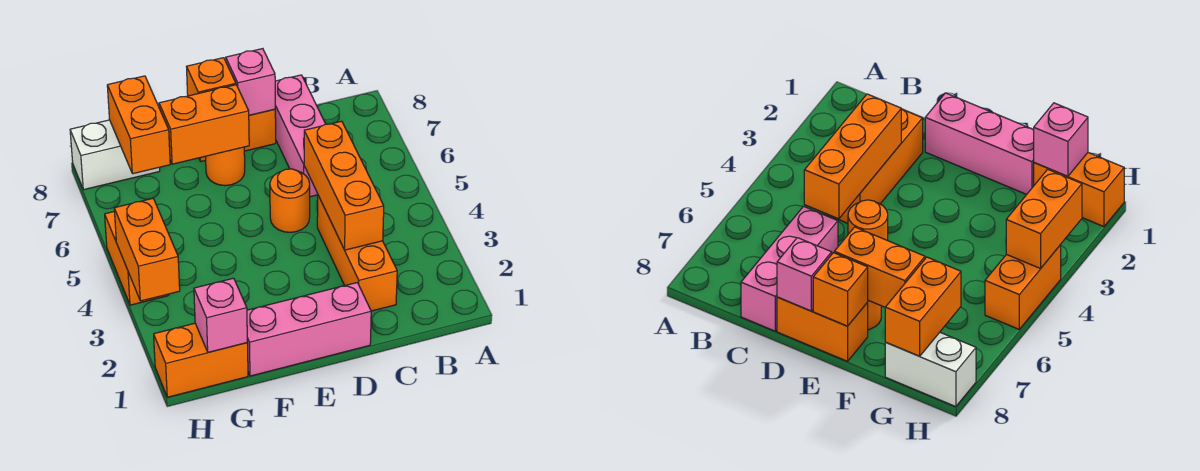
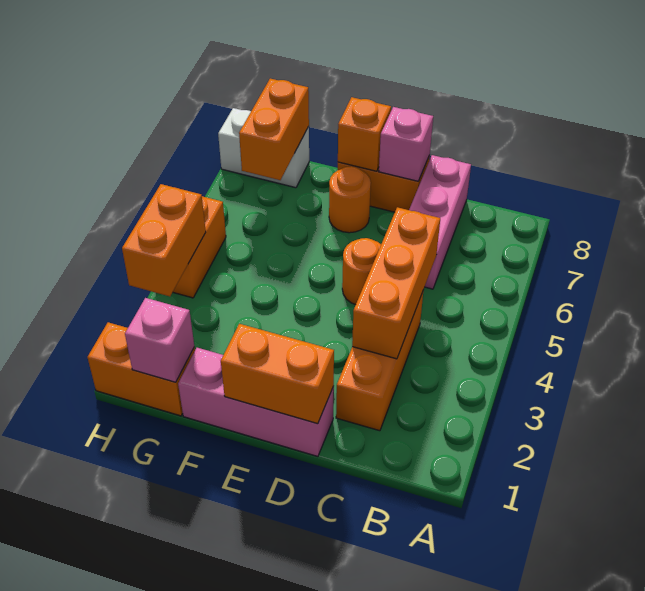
orange brick E7:F7 level 2 -> orange brick D1:E1 level 2

